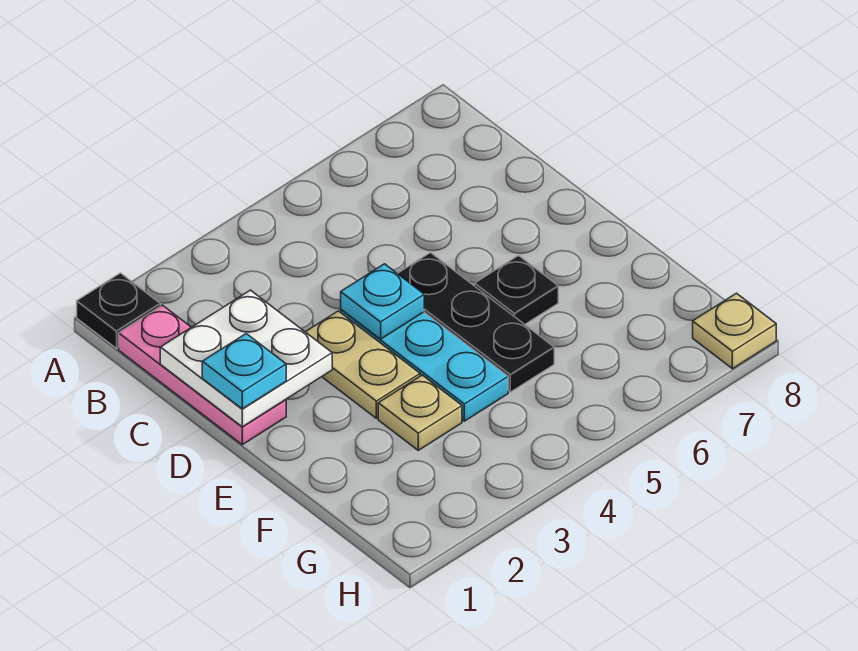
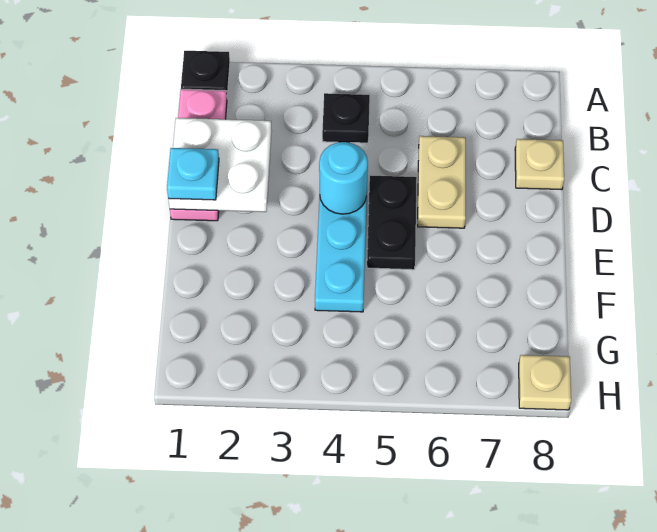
tan plate D3:E3 level 1 -> tan plate C6:D6 level 1
cyan plate D4 level 2 -> cyan round brick D4 level 2
black plate D5:F5 level 1 -> black plate D5:E5 level 1
black plate E6 level 1 -> black plate B4 level 1
tan plate F3 level 1 -> tan plate C8 level 1

